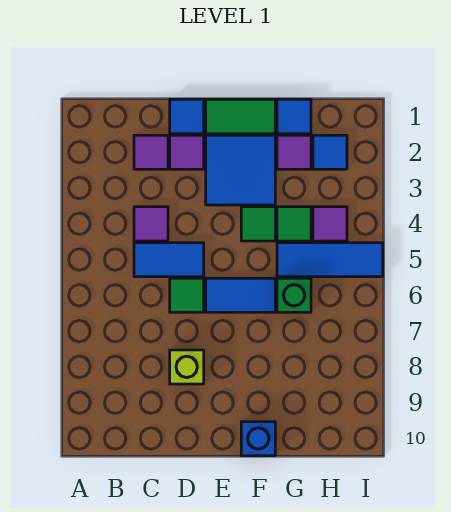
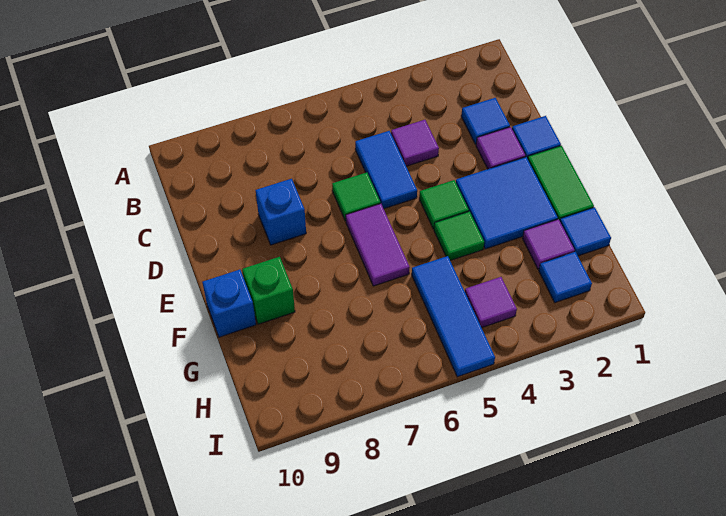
purple tile C2 level 1 -> blue tile C2 level 1
lime brick D8 level 1 -> blue brick D8 level 1
blue tile E6:F6 level 1 -> purple tile E6:F6 level 1
green tile G4 level 1 -> green tile E4 level 1
green brick G6 level 1 -> green brick F9 level 1

